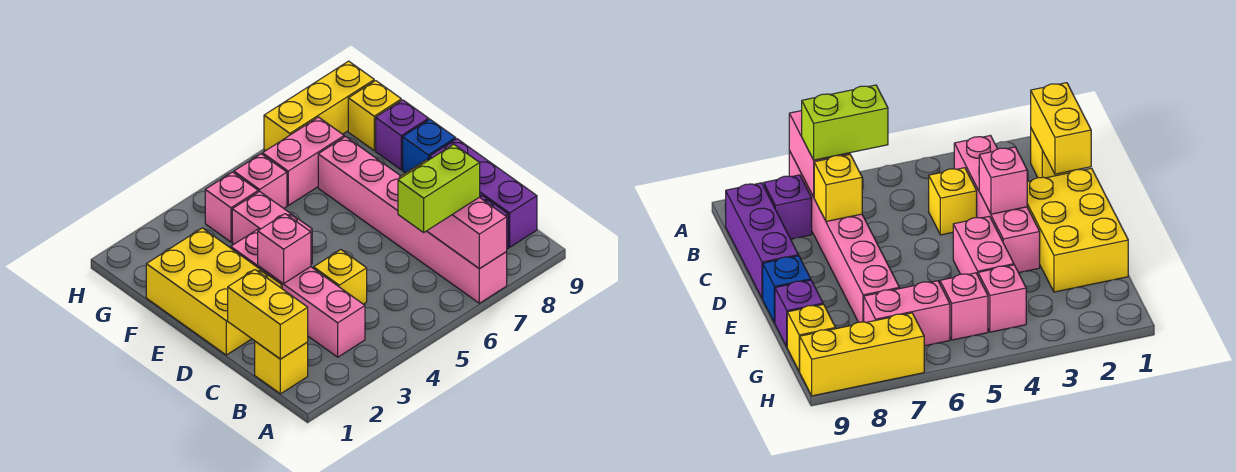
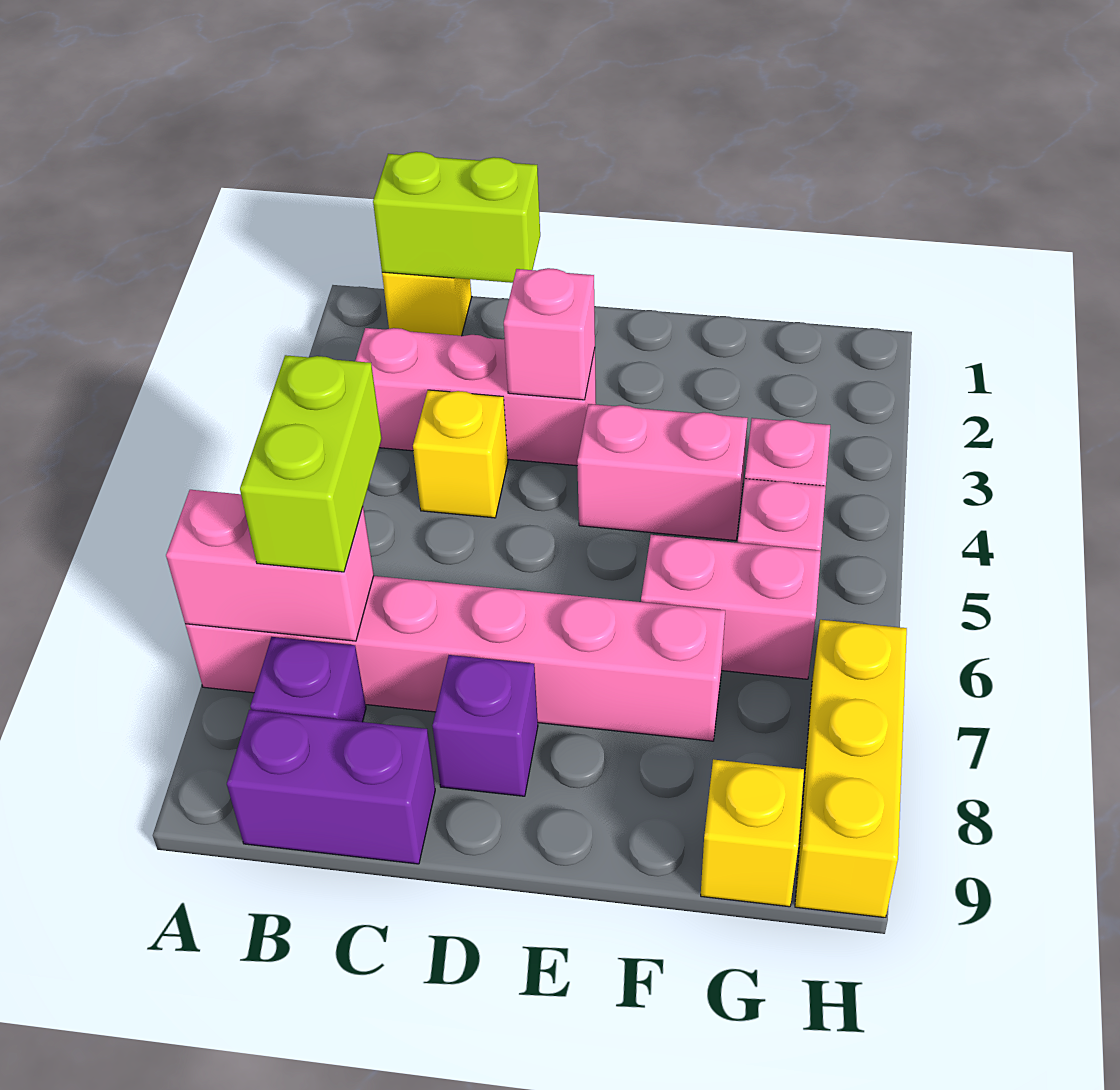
yellow brick B1:C1 level 2 -> lime brick B1:C1 level 2
pink brick B3:E3 level 1 -> pink brick B3:D3 level 1
purple brick B9:D9 level 1 -> purple brick B9:C9 level 1
yellow brick C7 level 2 -> none
yellow brick D1:F2 level 1 -> none
blue brick E9 level 1 -> none
purple brick F9 level 1 -> purple brick D8 level 1
pink brick G6:G7 level 1 -> pink brick F6:G6 level 1

